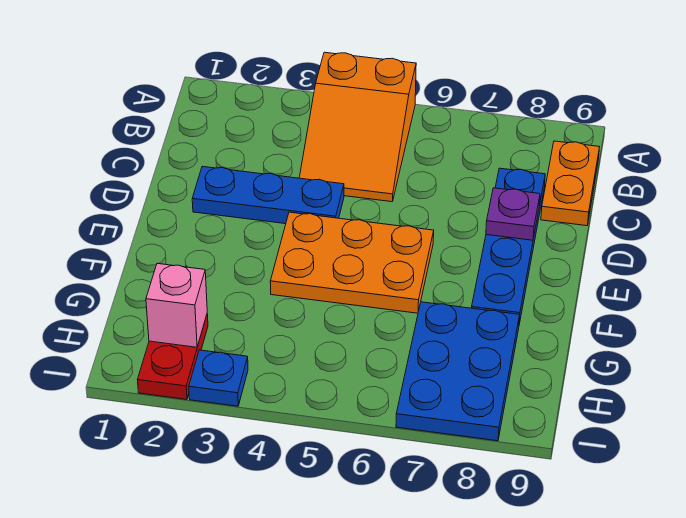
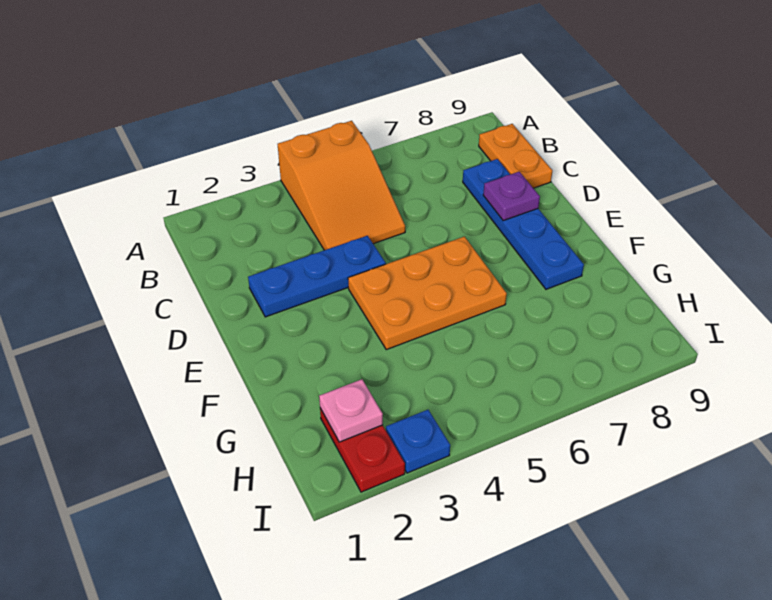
blue plate G7:I8 level 1 -> none
pink brick H2 level 2 -> pink plate H2 level 2

